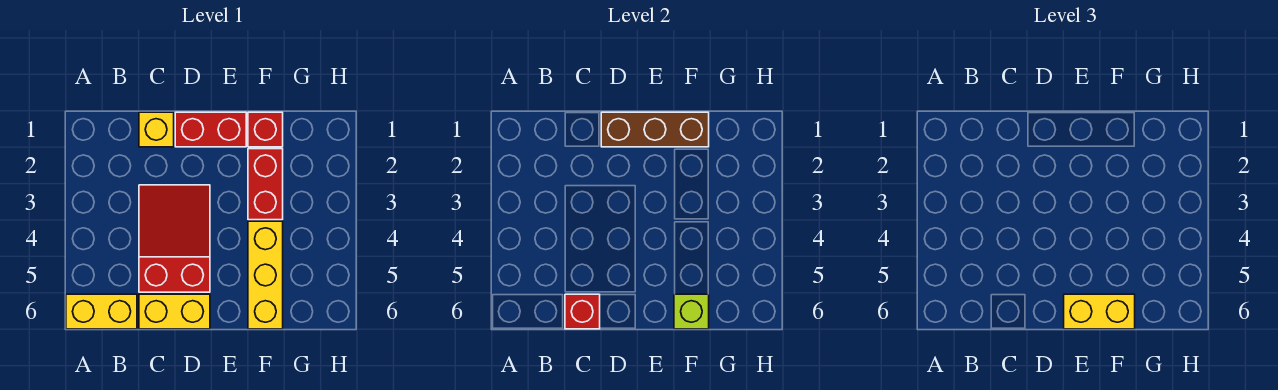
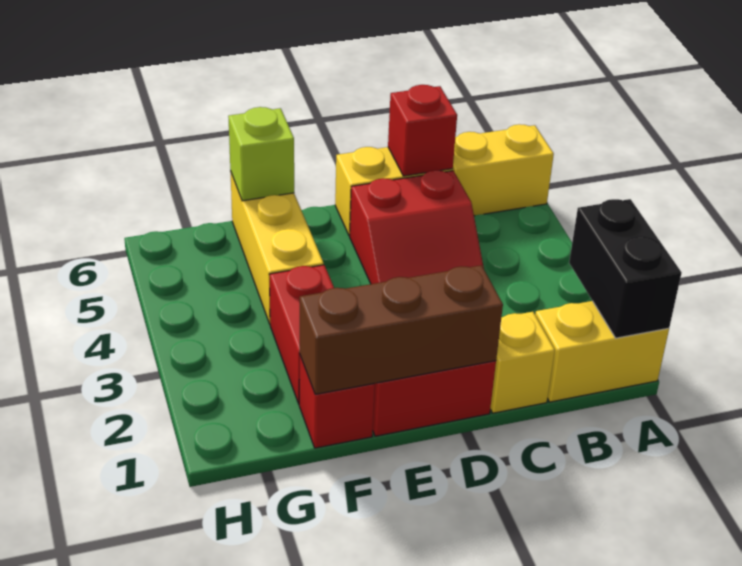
none -> black brick A1:A2 level 2
red slope C3:D5 level 1 top 5 -> red slope C4:D5 level 1 top 5
yellow brick E6:F6 level 3 -> yellow brick A1:B1 level 1

